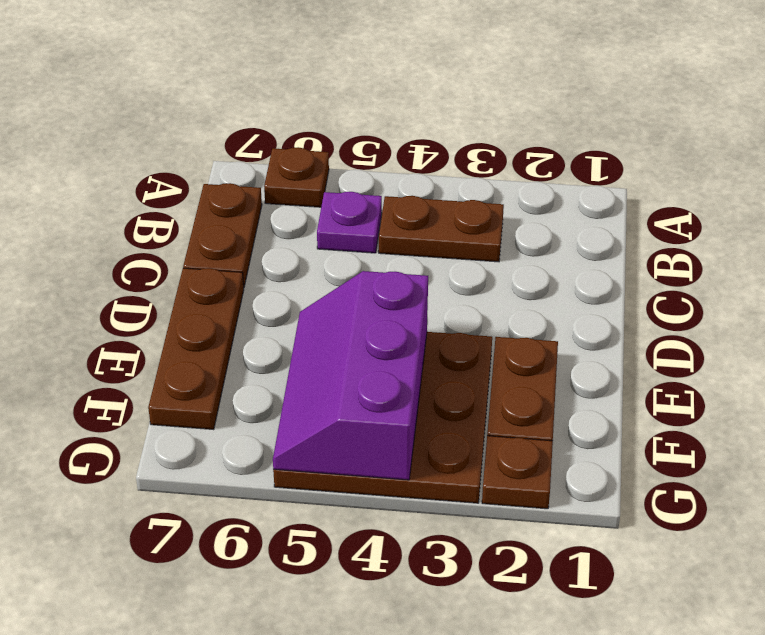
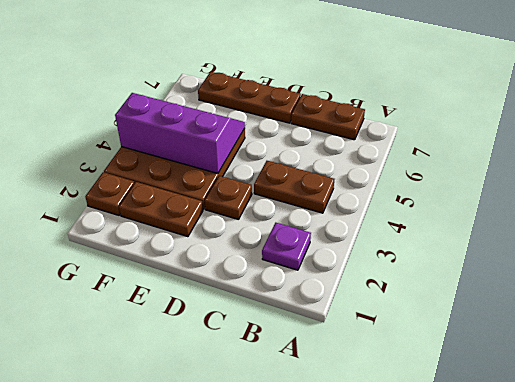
brown plate A6 level 1 -> brown plate D3 level 1
brown plate B3:B4 level 1 -> brown plate B4:C4 level 1
purple plate B5 level 1 -> purple plate B2 level 1

